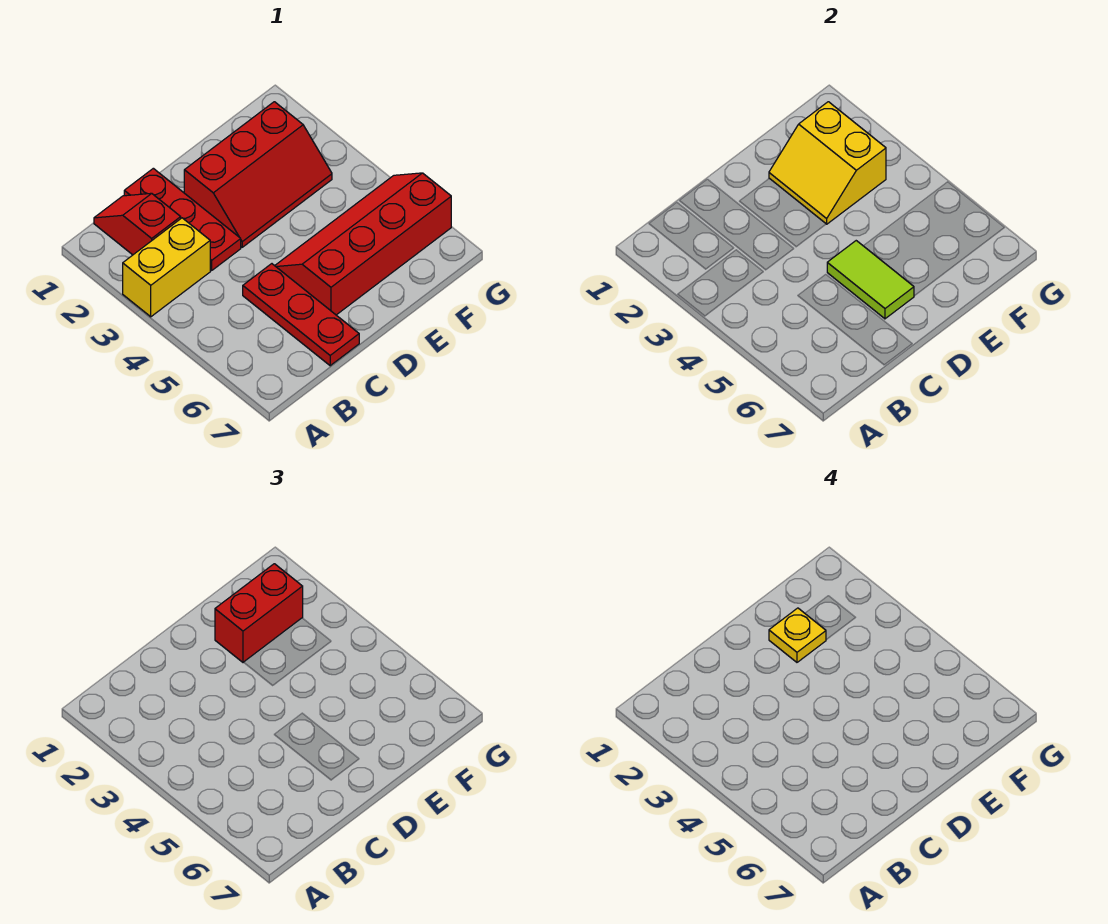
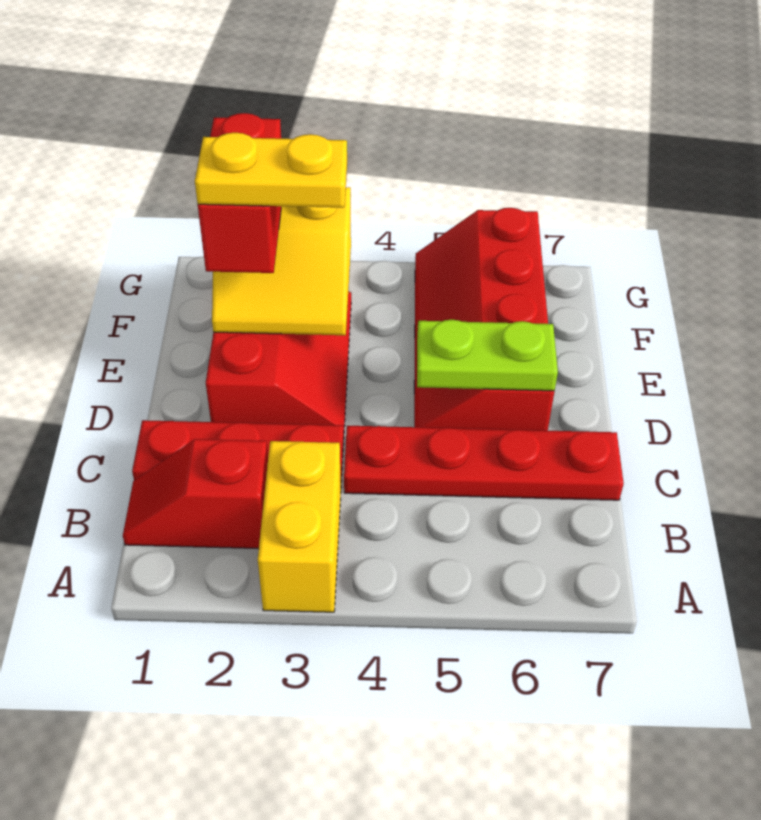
red plate C5:C7 level 1 -> red plate C4:C7 level 1
lime tile D5:D6 level 2 -> lime plate D5:D6 level 2
yellow plate E2 level 4 -> yellow plate E2:E3 level 4

